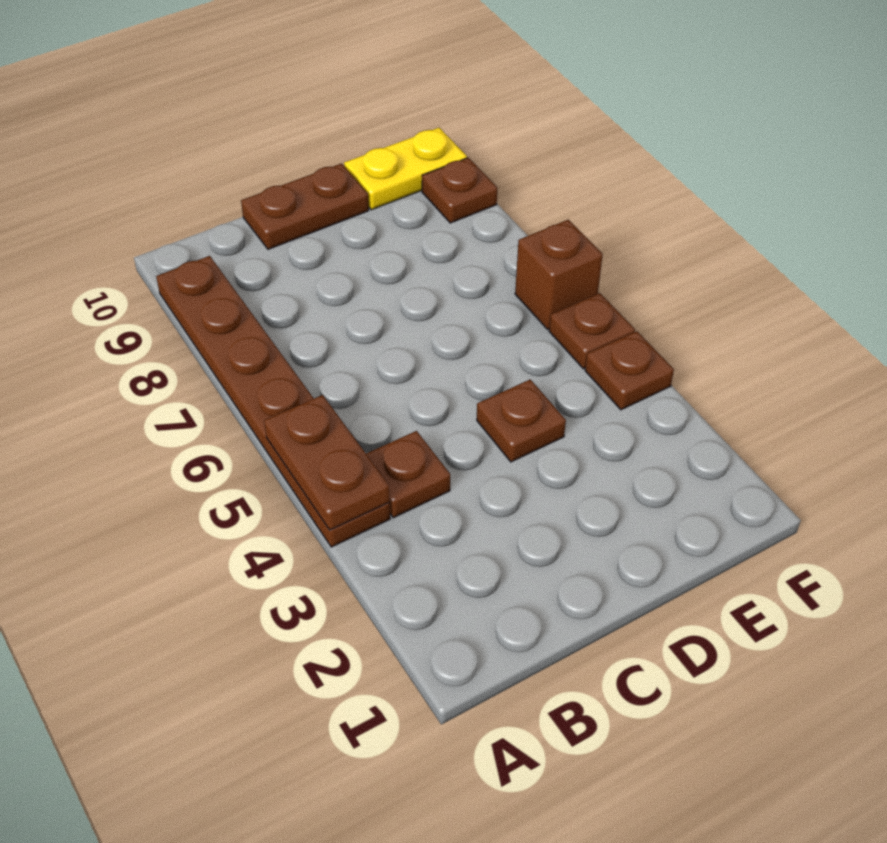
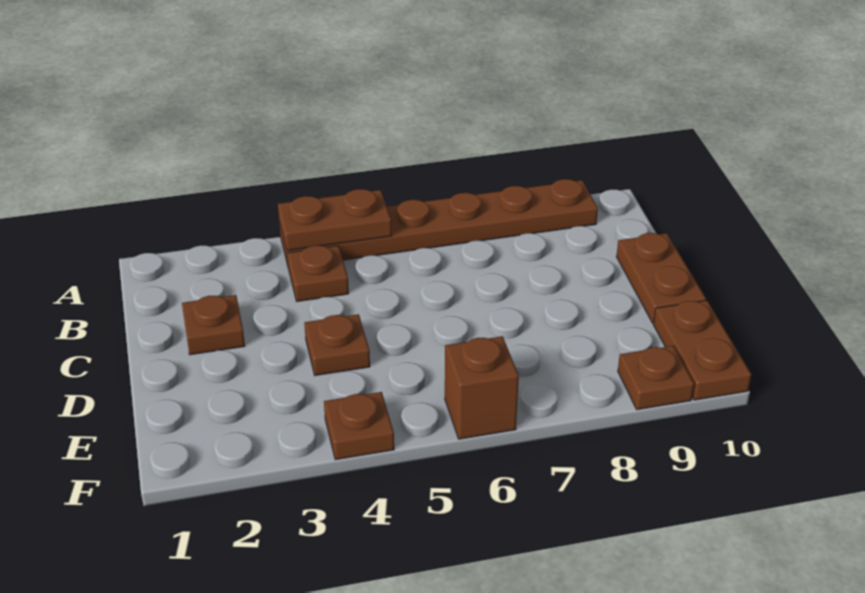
yellow plate E10:F10 level 1 -> brown plate E10:F10 level 1
brown plate F5 level 1 -> brown plate C2 level 1

